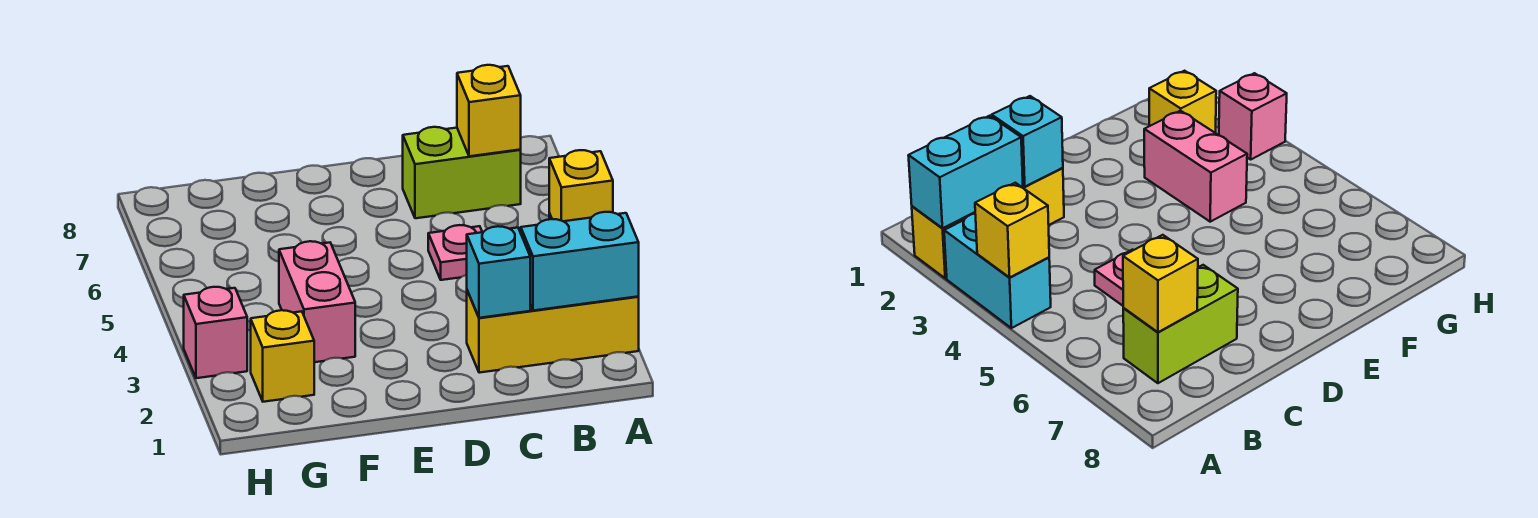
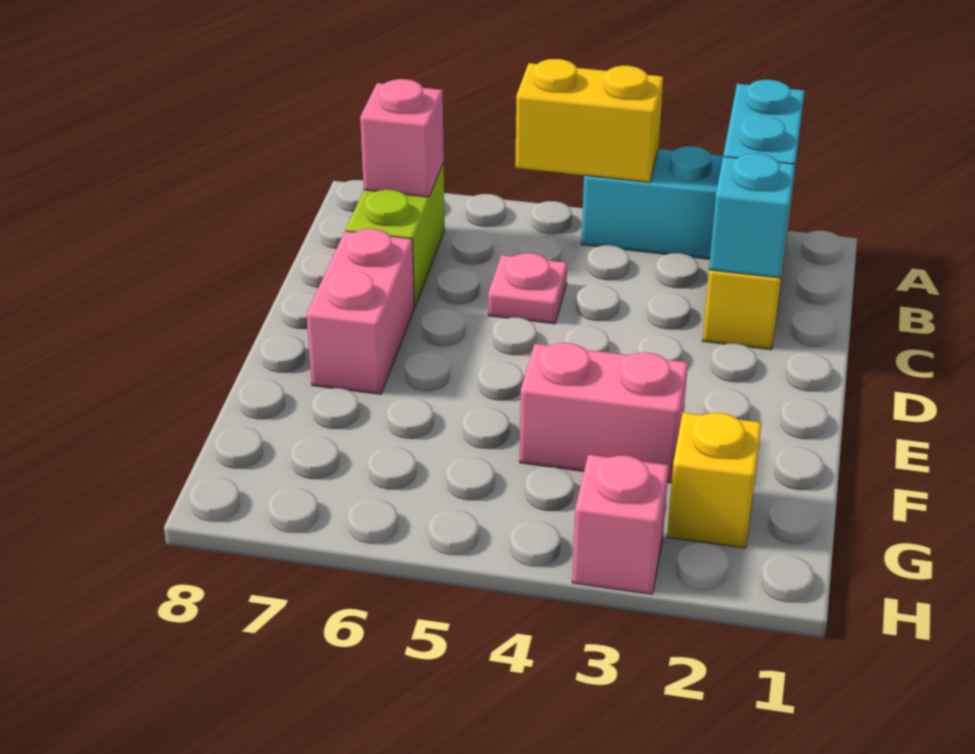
yellow brick A4 level 2 -> yellow brick A4:A5 level 2
yellow brick B7 level 2 -> pink brick B7 level 2
none -> pink brick D7:E7 level 1

